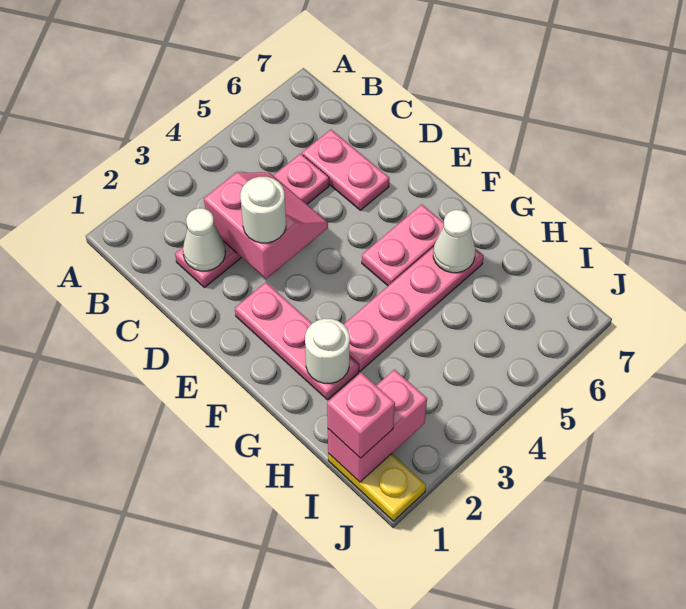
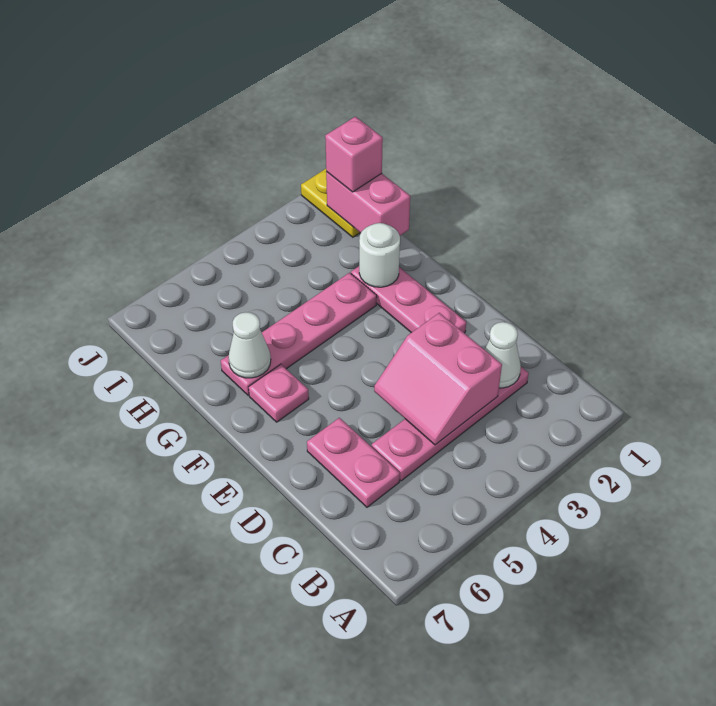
white round brick D3 level 3 -> none
pink plate F5:F6 level 1 -> pink plate F6 level 1
pink brick I1:I2 level 2 -> pink brick H1:I1 level 2

